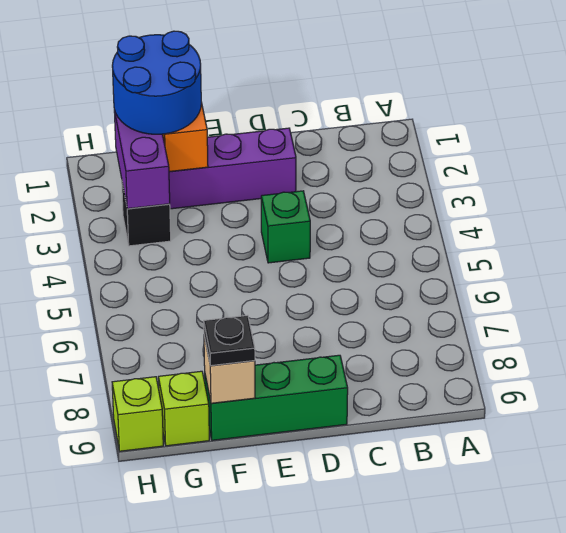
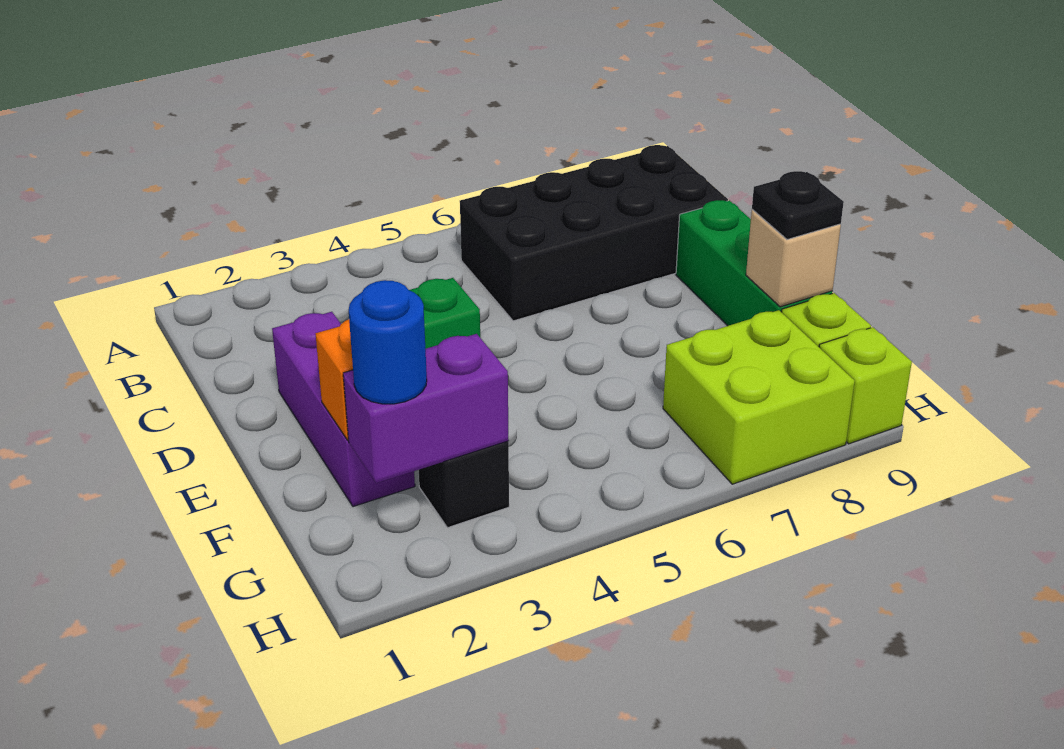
none -> black brick B6:C9 level 1
blue round brick F1:G2 level 3 -> blue round brick G2 level 3
none -> lime brick G7:H8 level 1

